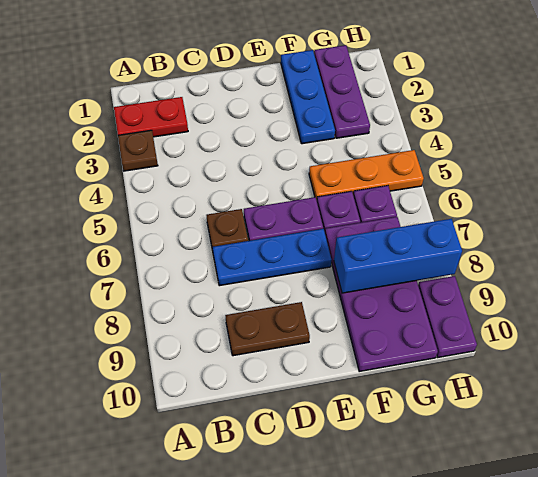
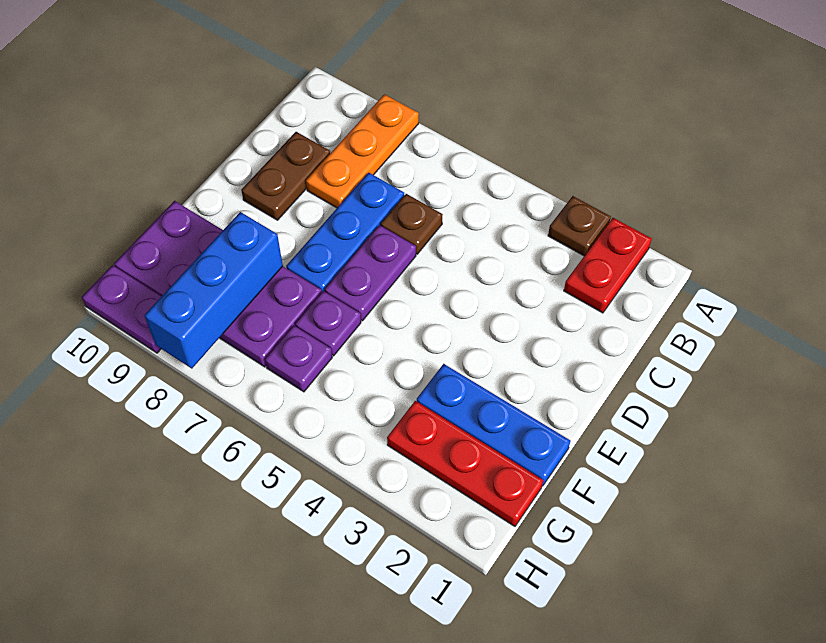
orange plate F5:H5 level 1 -> orange plate A8:C8 level 1
purple plate G1:G3 level 1 -> red plate G1:G3 level 1

